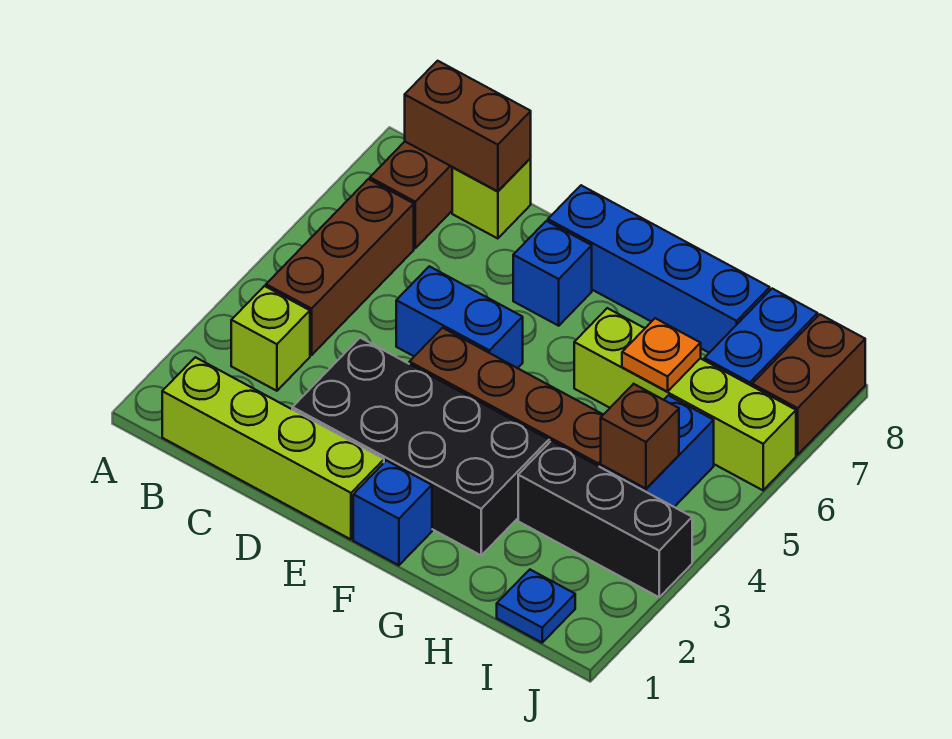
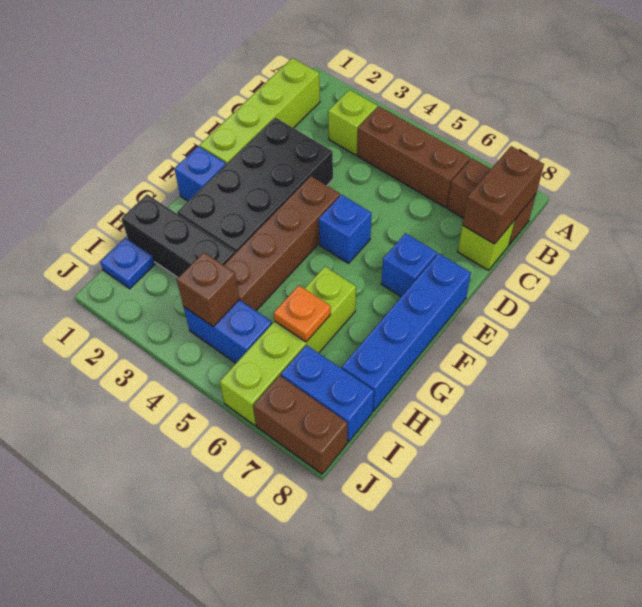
blue brick D5:E5 level 1 -> blue brick E5 level 1
black brick H3:J3 level 1 -> black brick H1:H3 level 1

